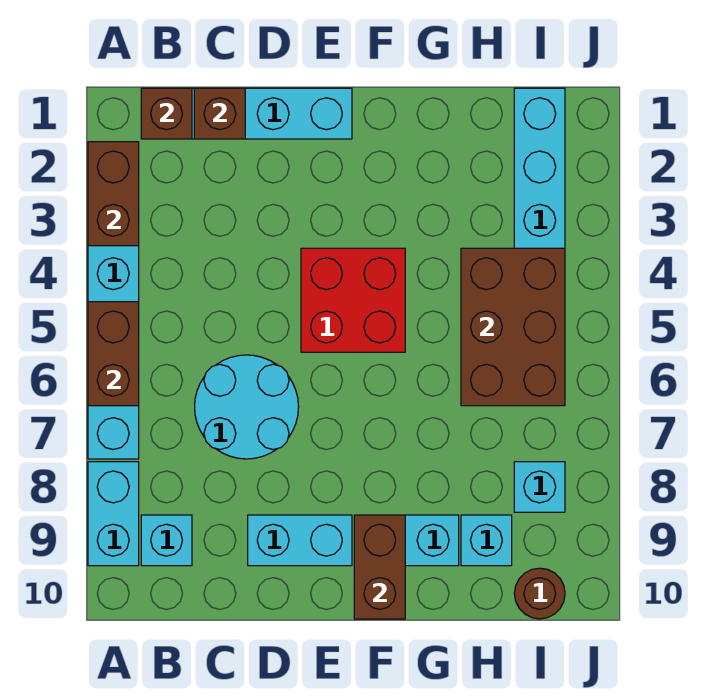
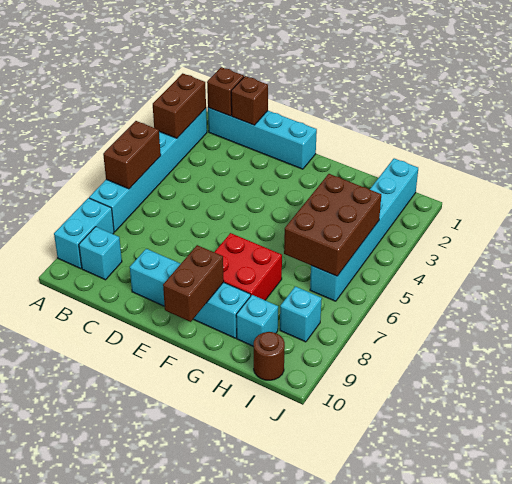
cyan round brick C6:D7 level 1 -> none
red brick E4:F5 level 1 -> red brick F7:G8 level 1

